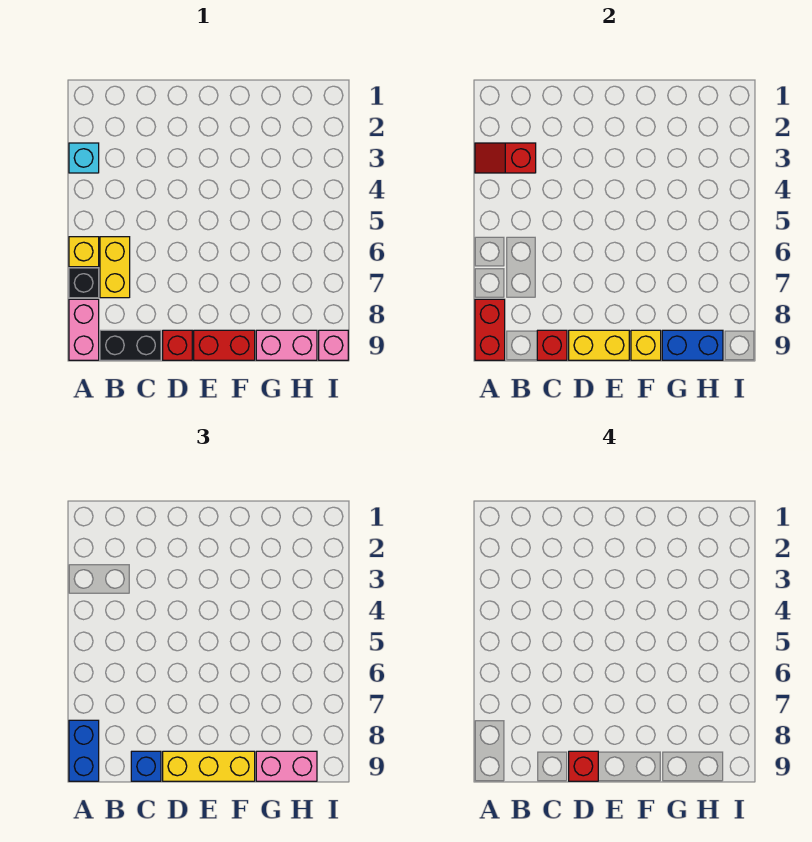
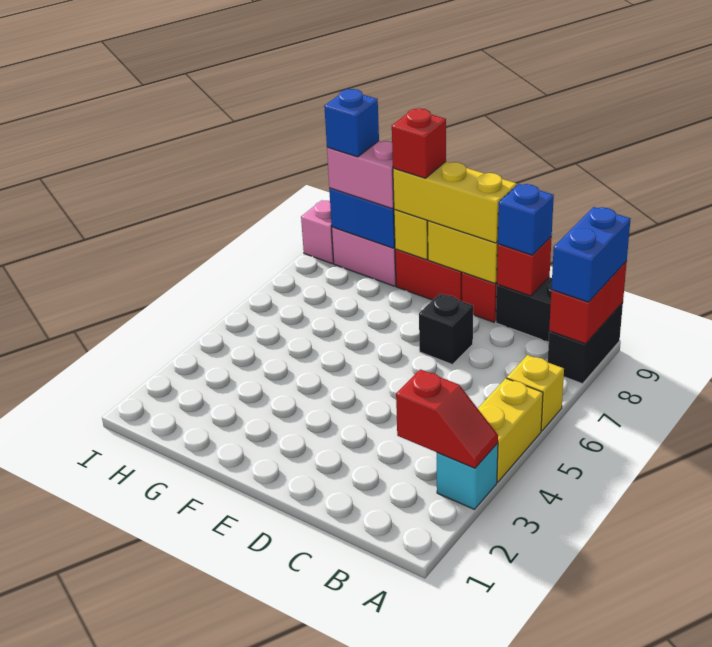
black brick A7 level 1 -> black brick D7 level 1
pink brick A8:A9 level 1 -> black brick A8:A9 level 1
yellow brick B6:B7 level 1 -> yellow brick A4:A5 level 1
red brick D9 level 4 -> red brick F9 level 4
none -> blue brick H9 level 4

